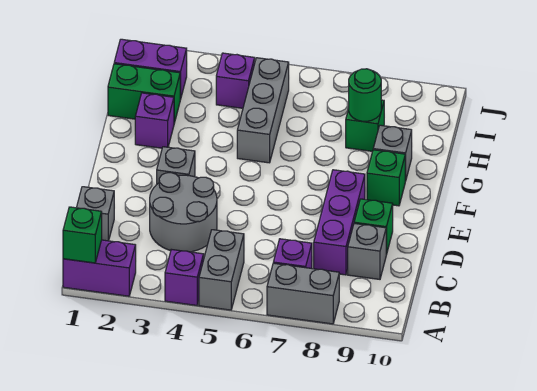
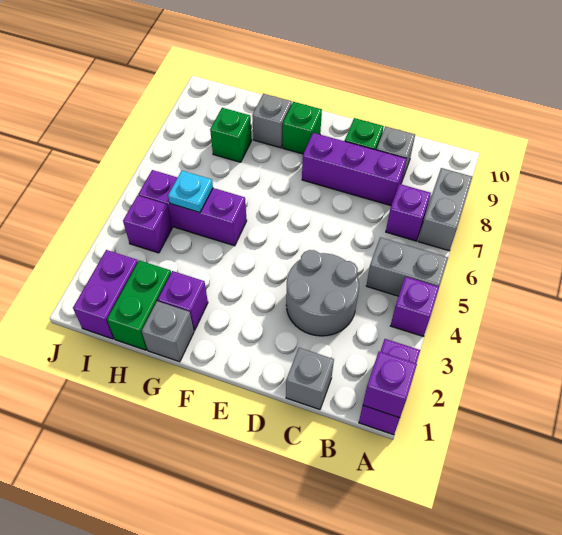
green brick A1 level 2 -> purple brick A1 level 2
grey brick E3 level 1 -> grey brick G1 level 1
grey brick G5:I5 level 1 -> purple brick G5:I5 level 1
none -> cyan plate H5 level 2
green round brick H8 level 2 -> none

